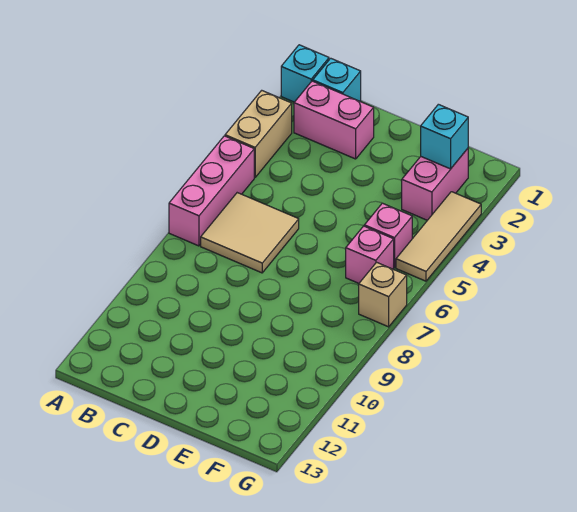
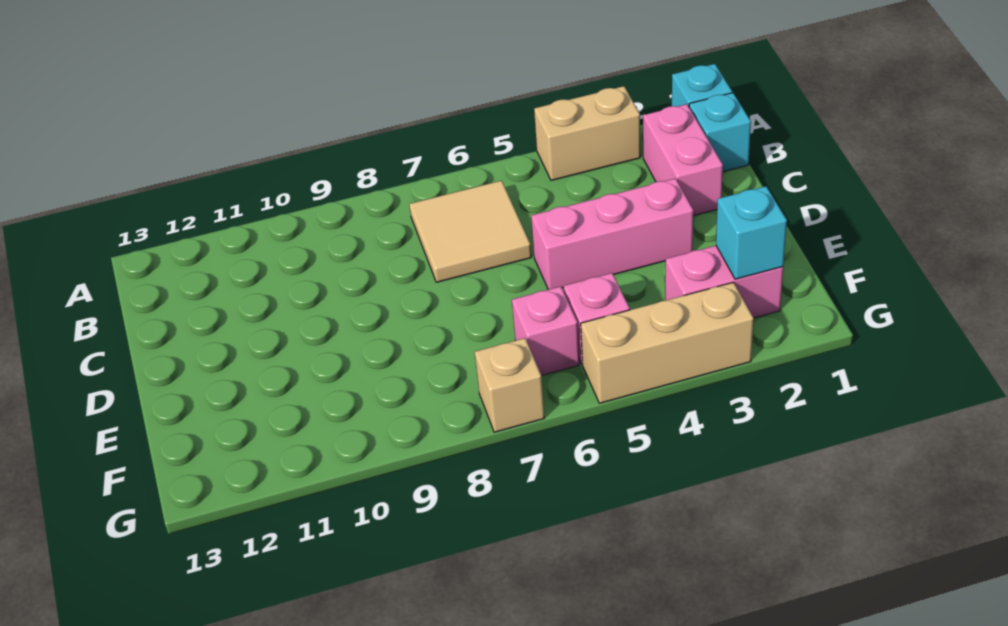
pink brick A5:A7 level 1 -> pink brick D3:D5 level 1
tan tile G3:G5 level 1 -> tan brick G3:G5 level 1

